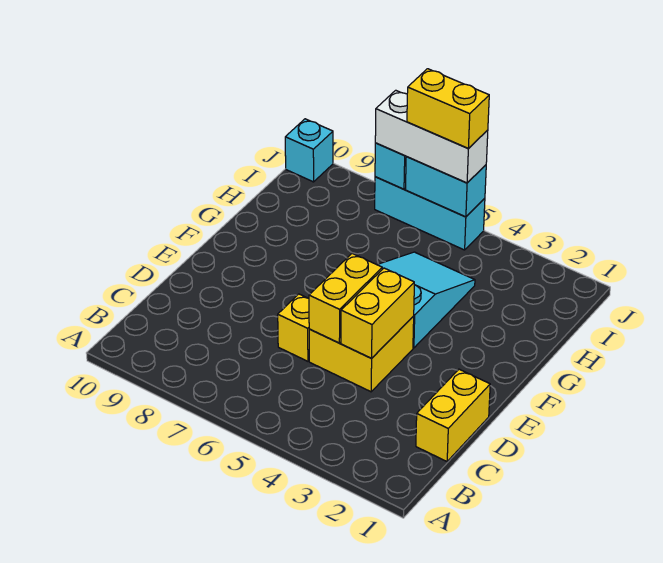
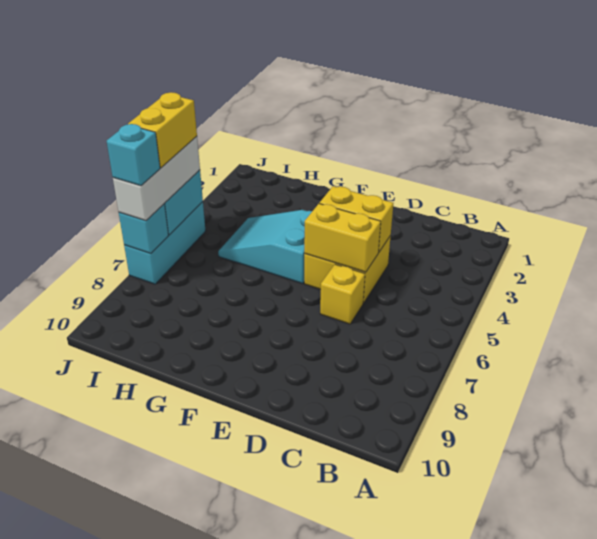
yellow brick C1:D1 level 1 -> none
cyan brick J10 level 1 -> cyan brick J7 level 4

